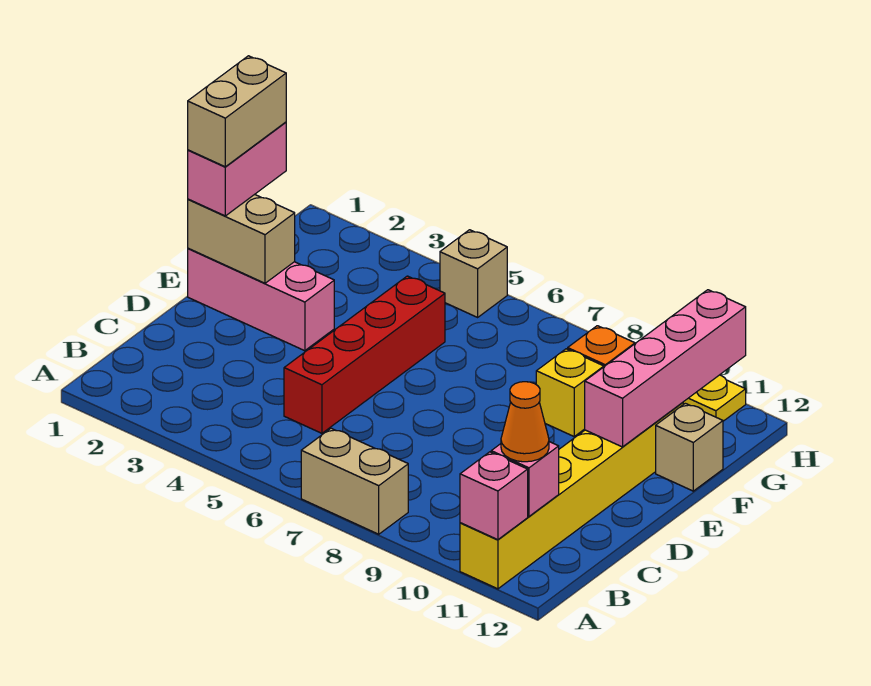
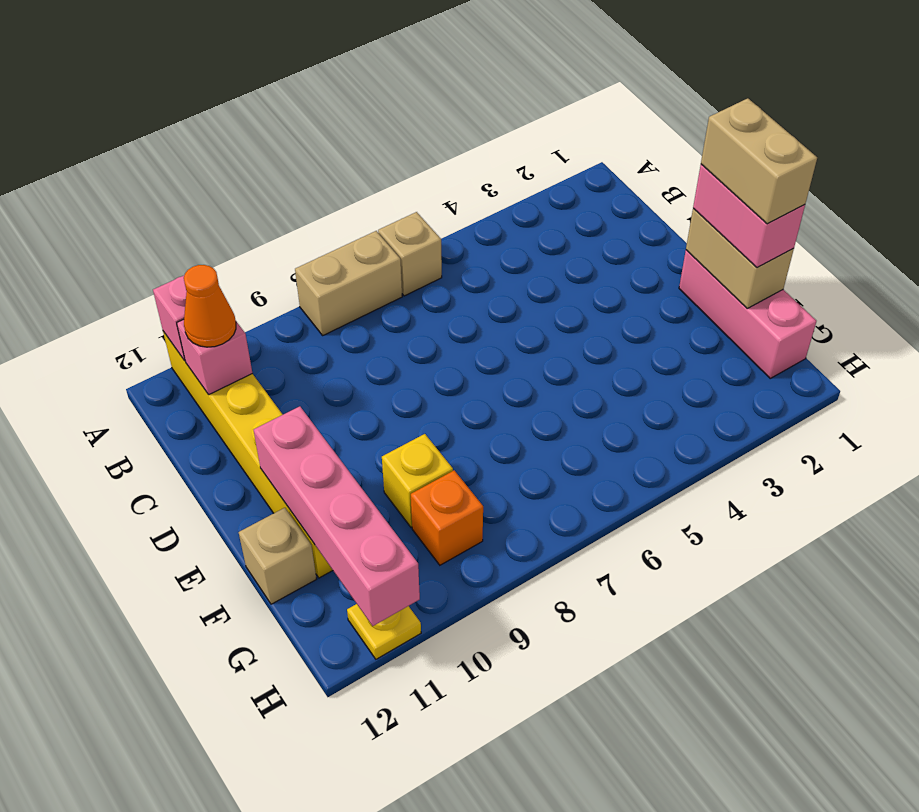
red brick C5:F5 level 1 -> none
pink brick E1:E3 level 1 -> pink brick E1:G1 level 1
tan brick E1:E2 level 2 -> tan brick E1:F1 level 2
tan brick H5 level 1 -> tan brick A6 level 1

